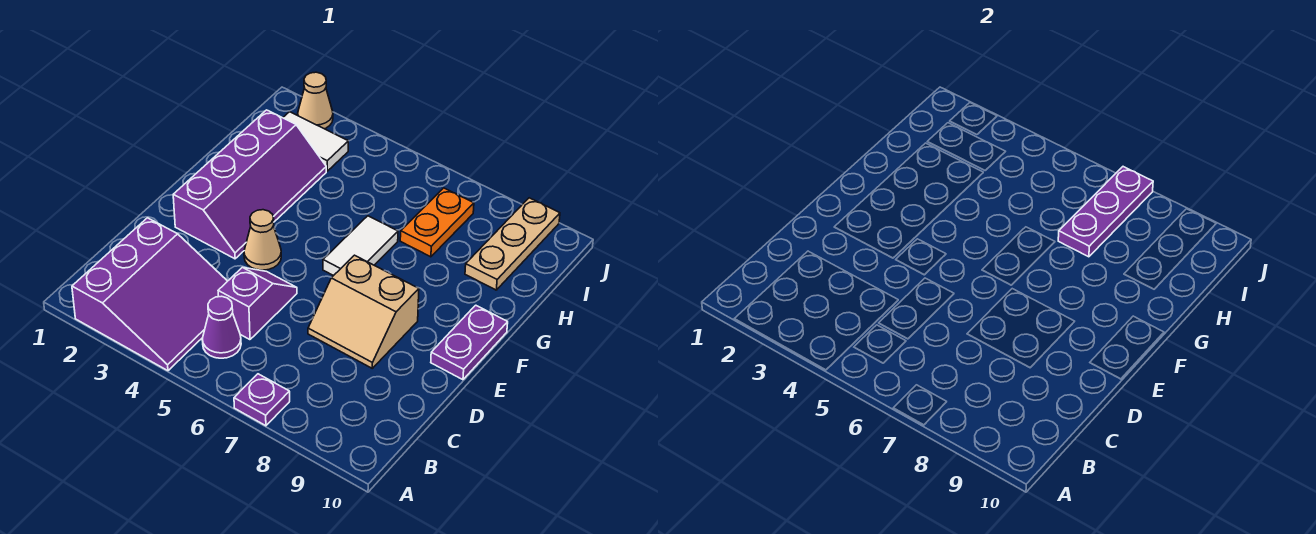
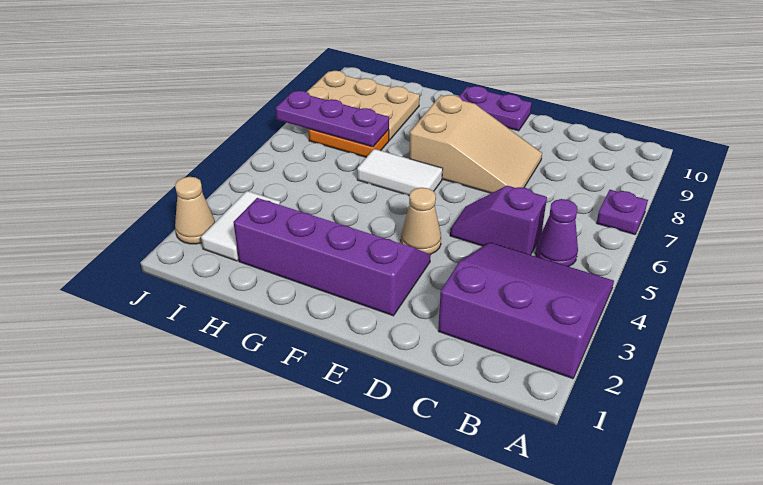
tan slope D7:E8 level 1 top E -> tan slope D7:F8 level 1 top F
tan plate H9:J9 level 1 -> tan plate H8:J9 level 1

